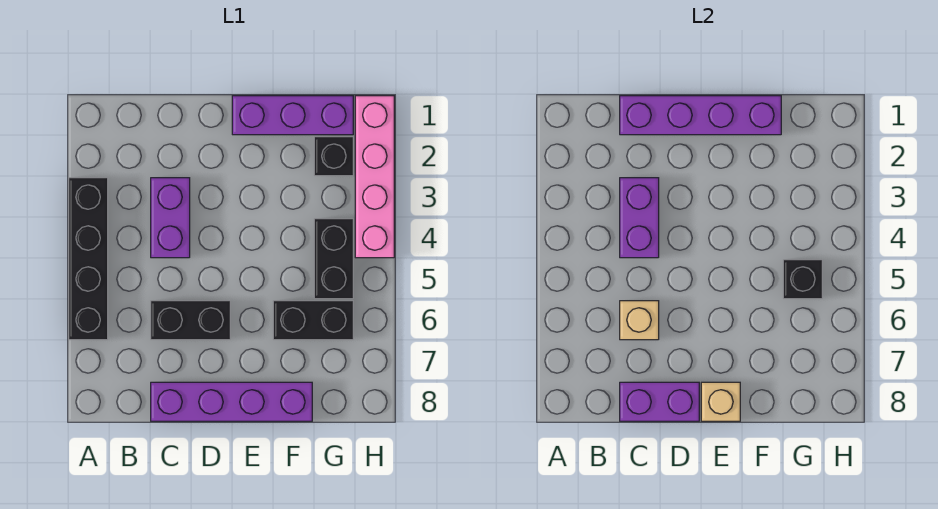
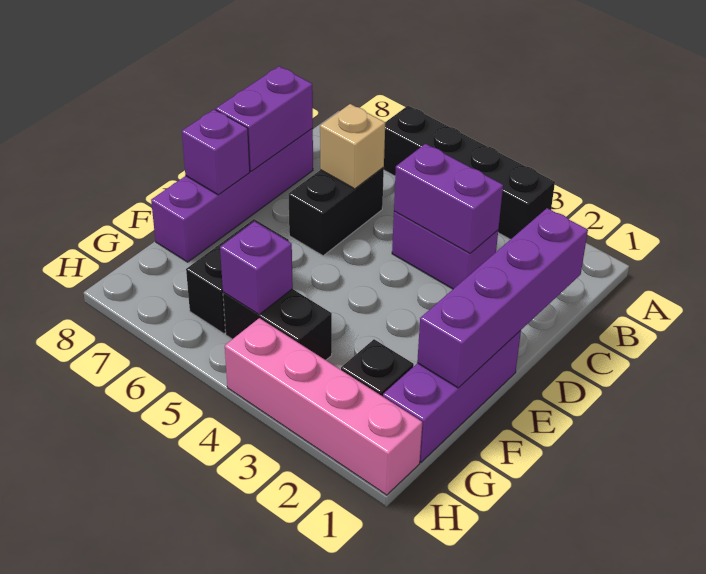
tan brick E8 level 2 -> purple brick E8 level 2
black brick G5 level 2 -> purple brick G5 level 2

